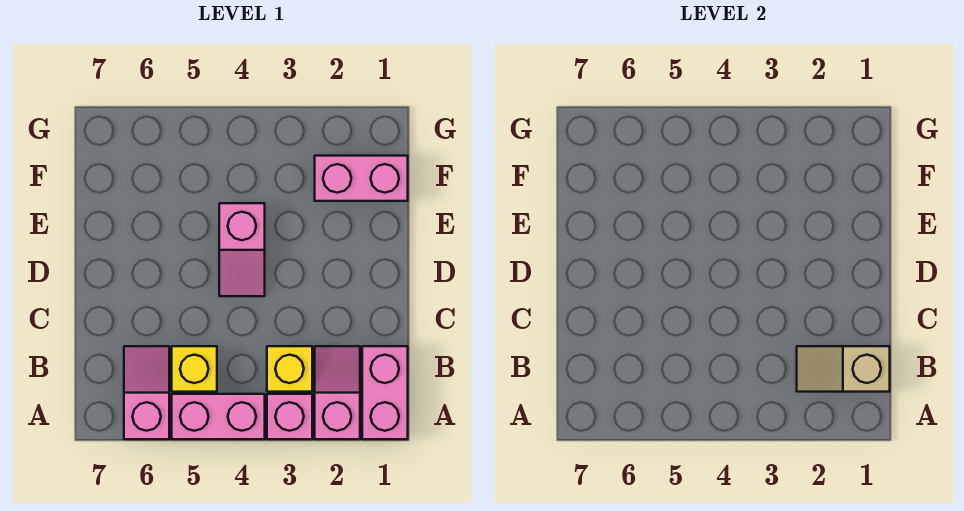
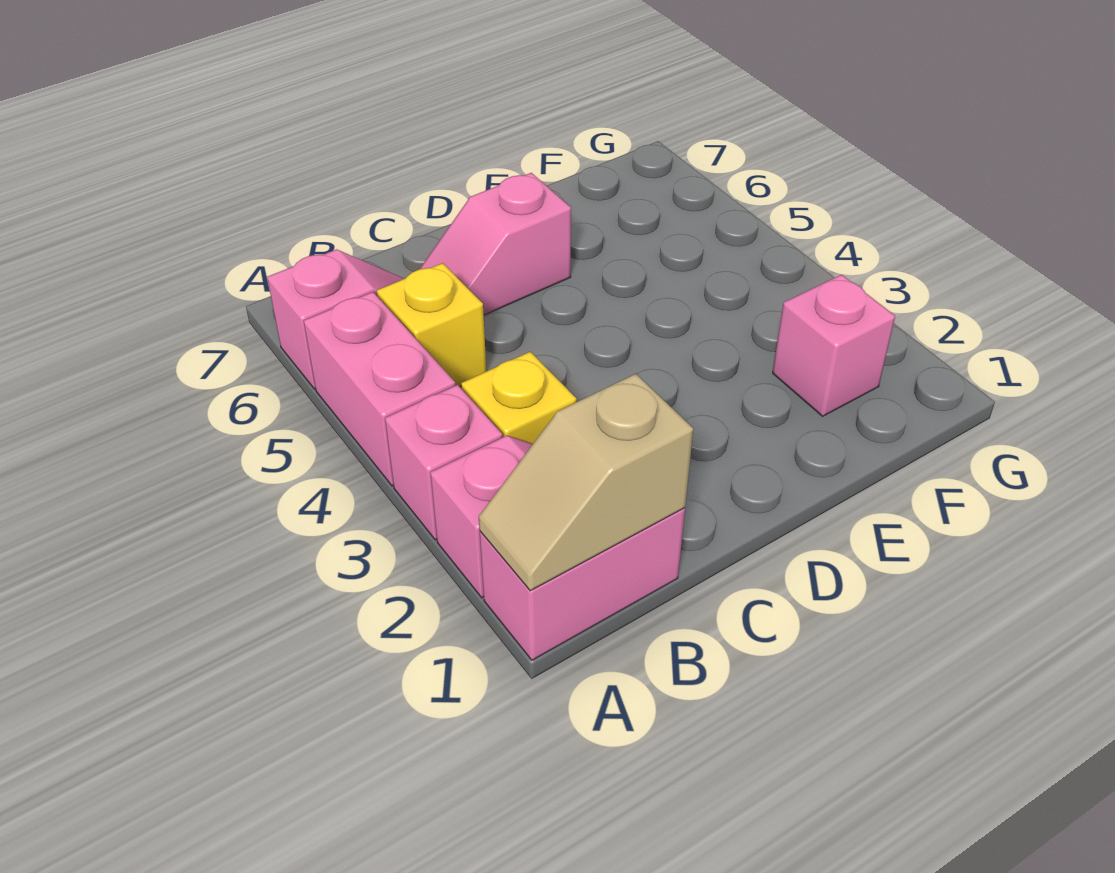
tan slope B1:B2 level 2 top 1 -> tan slope A1:B1 level 2 top B
pink slope D4:E4 level 1 top E -> pink slope C6:D6 level 1 top D
pink brick F1:F2 level 1 -> pink brick F2 level 1

